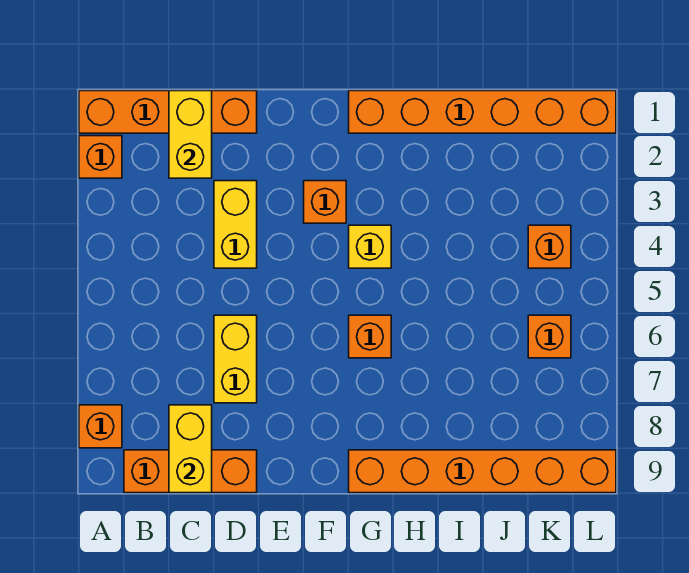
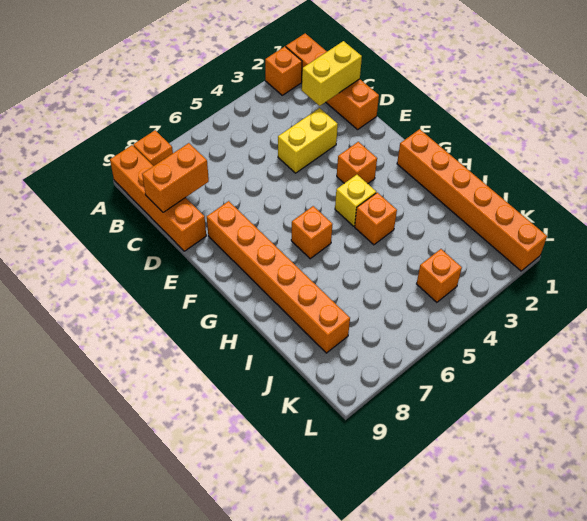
orange brick B9:D9 level 1 -> orange brick A9:D9 level 1
yellow brick C8:C9 level 2 -> orange brick C8:C9 level 2
yellow brick D6:D7 level 1 -> none
orange brick G9:L9 level 1 -> orange brick E8:J8 level 1
orange brick K6 level 1 -> orange brick H4 level 1

